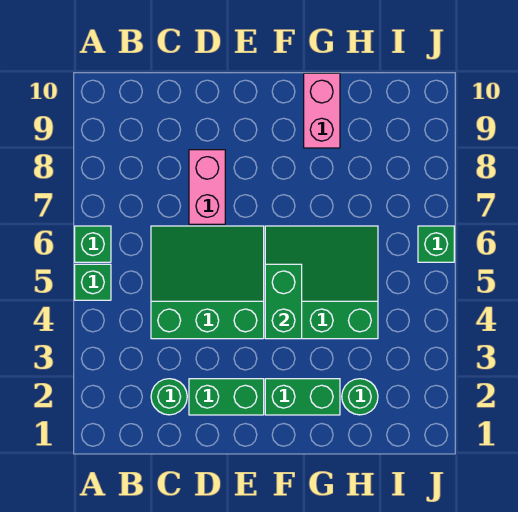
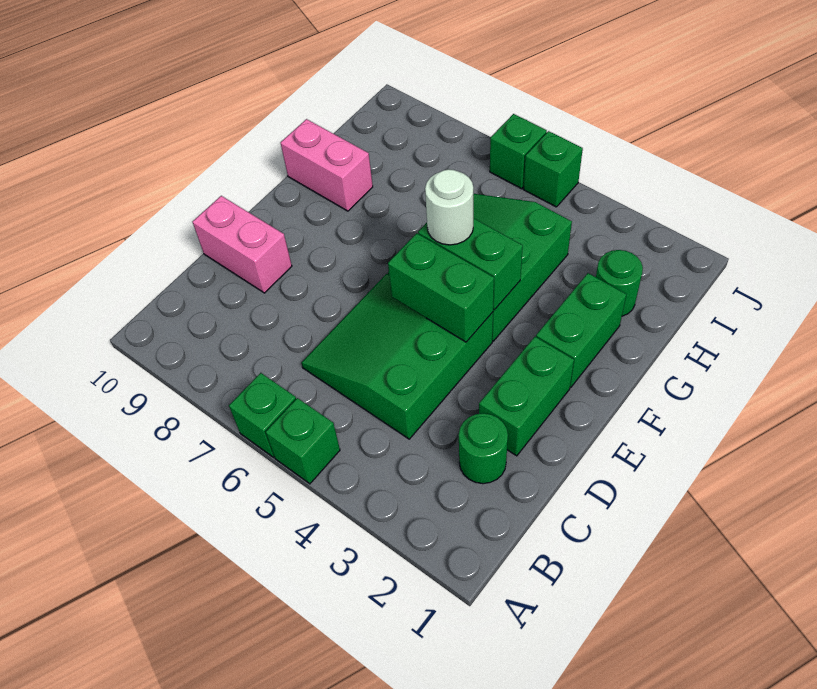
pink brick D7:D8 level 1 -> pink brick D9:D10 level 1
none -> green brick E4:E5 level 2
none -> white round brick F5 level 3
none -> green brick J5 level 1

